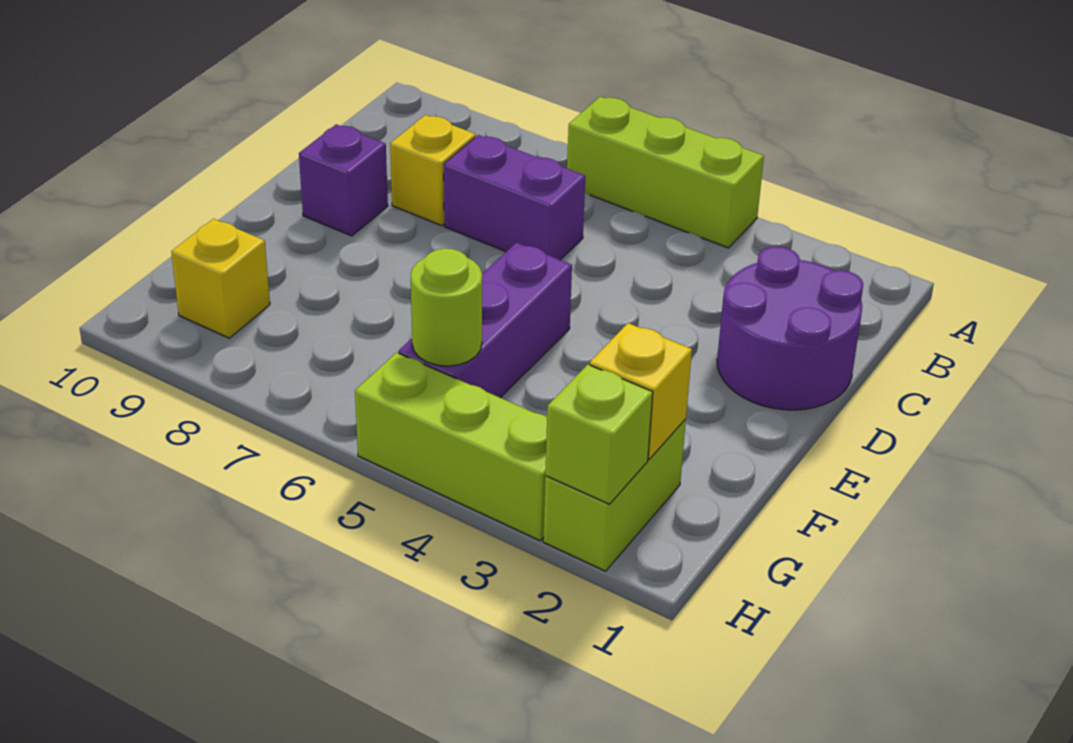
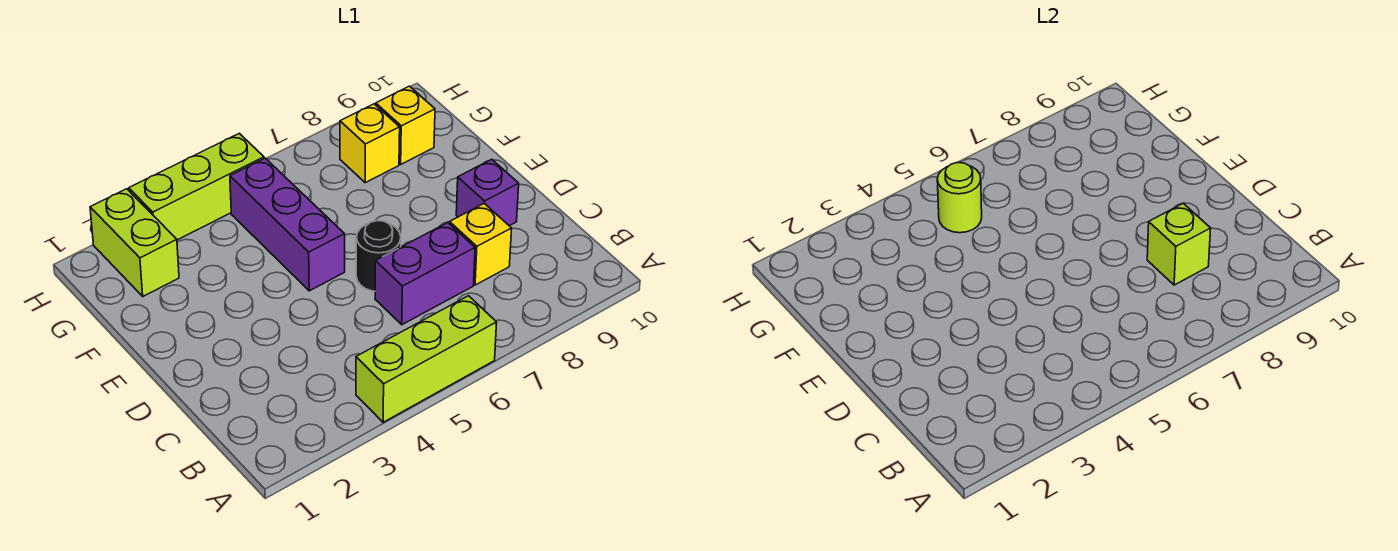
purple round brick C1:D2 level 1 -> none
none -> black round brick D6 level 1
yellow brick G2 level 2 -> yellow brick G8 level 1
lime brick H2 level 2 -> lime brick C8 level 2

